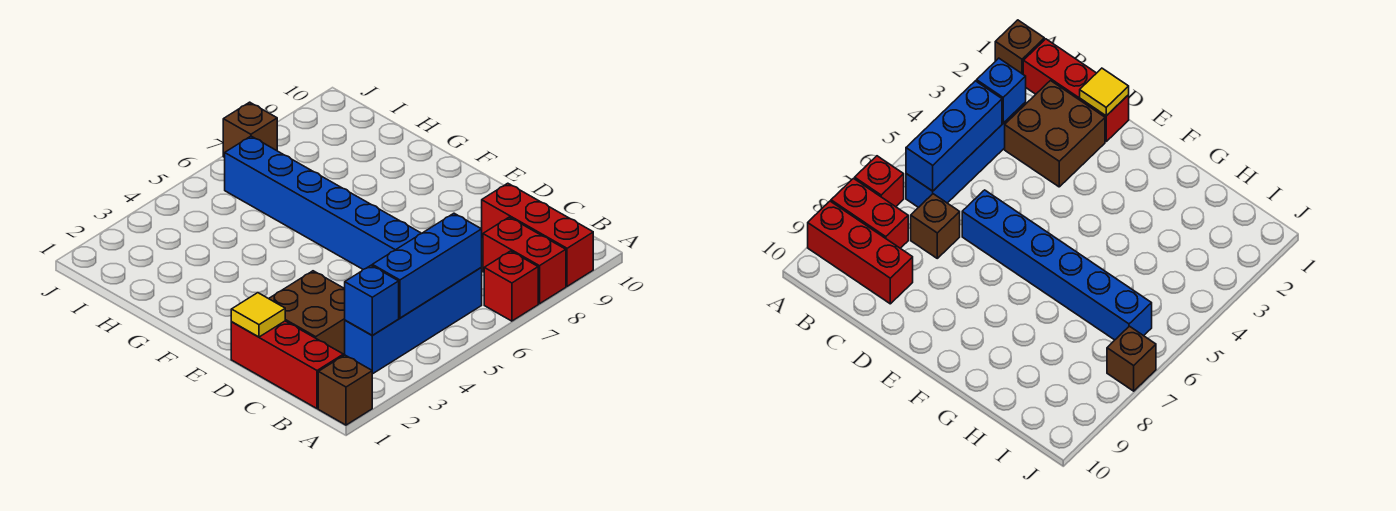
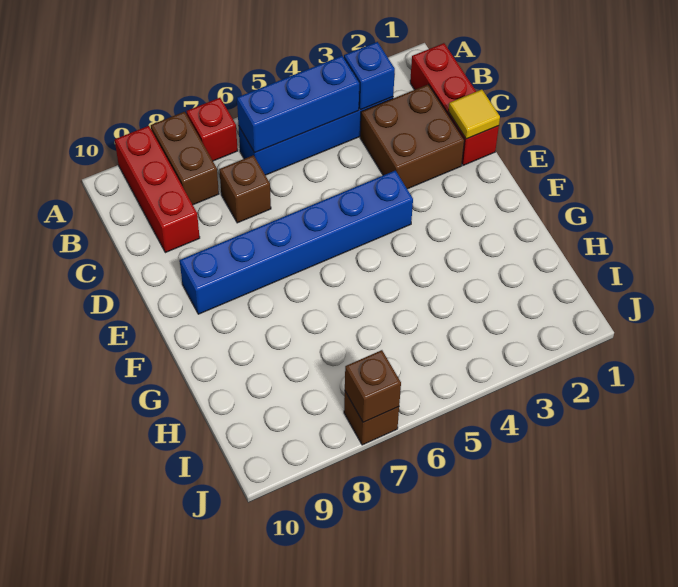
brown brick A1 level 1 -> brown brick J7 level 2
red brick A8:B8 level 1 -> brown brick A8:B8 level 1
blue brick D6:I6 level 1 -> blue brick E4:E9 level 1

